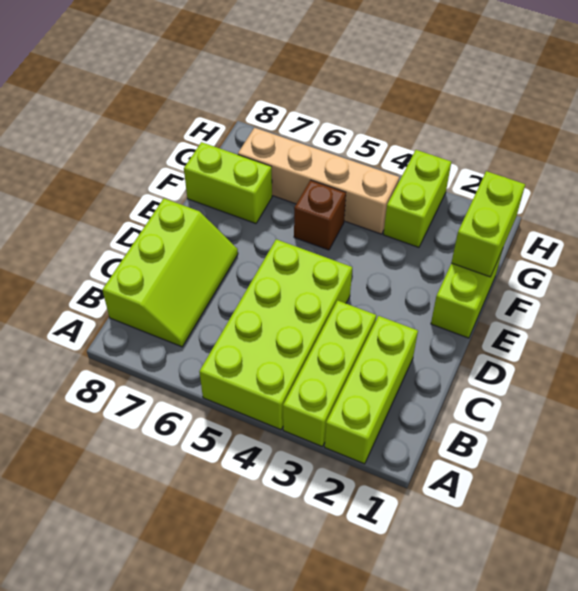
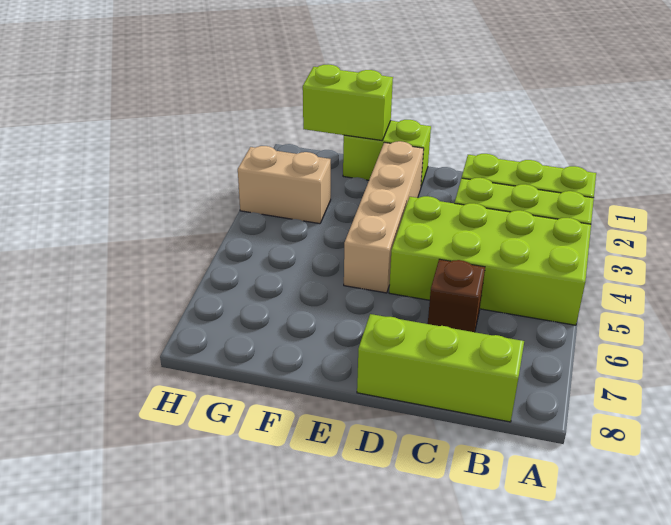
brown brick F5 level 1 -> brown brick C6 level 1
lime brick F7:F8 level 1 -> none
lime brick G3:H3 level 1 -> tan brick G3:H3 level 1
tan brick G4:G7 level 1 -> tan brick E2:E5 level 1

